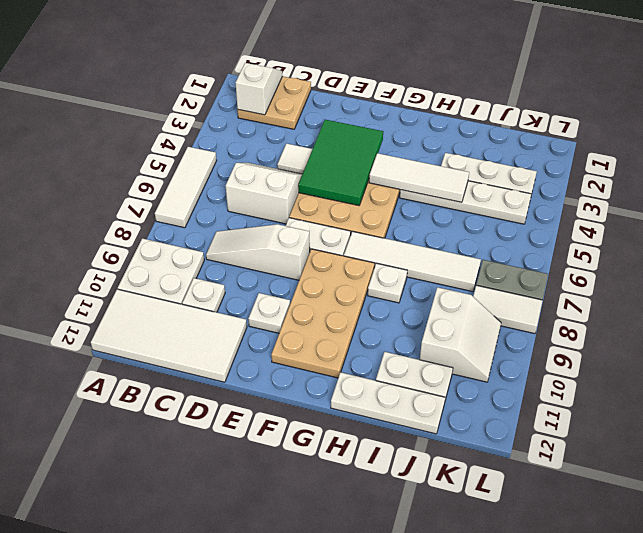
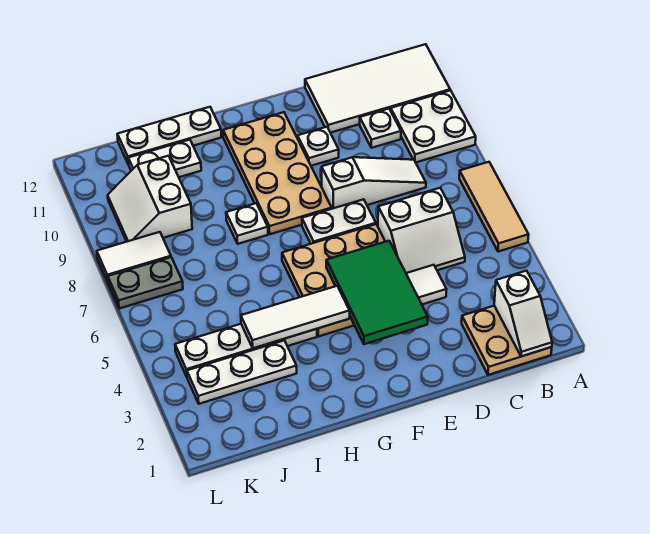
white tile A5:A7 level 1 -> tan tile A5:A7 level 1
white tile G7:J7 level 1 -> none

